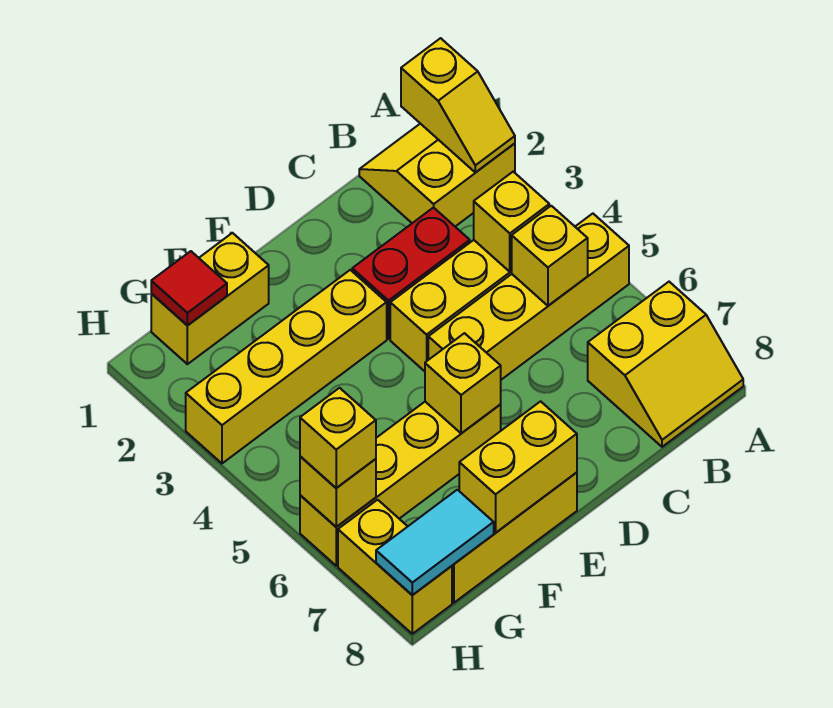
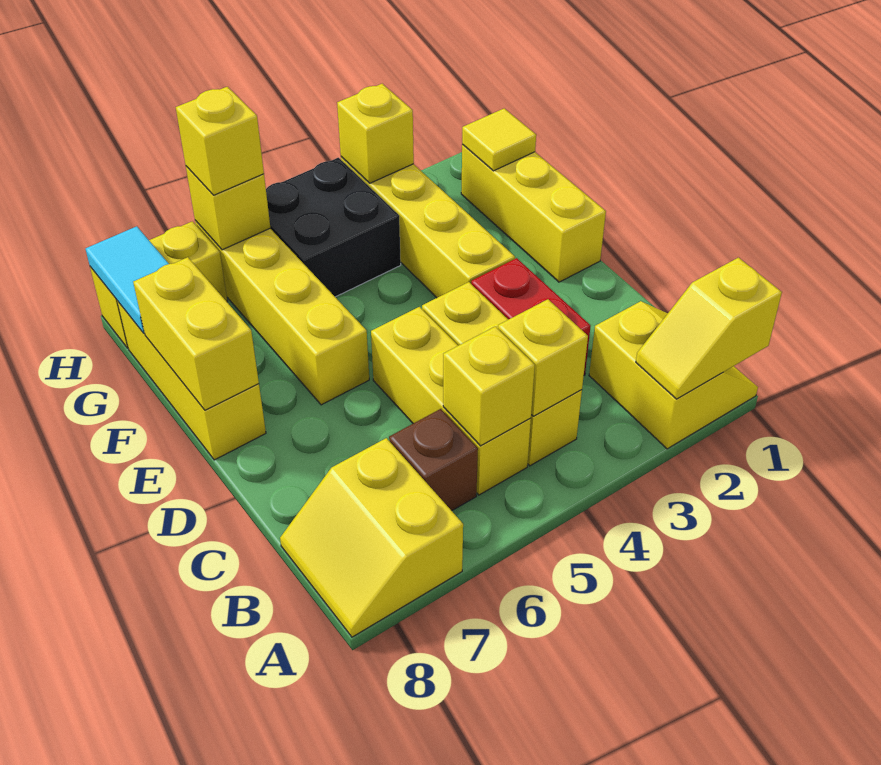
yellow brick A5:D5 level 1 -> yellow brick B5:D5 level 1
none -> brown brick B6 level 1
yellow brick E6 level 2 -> yellow brick H3 level 2
yellow brick F1:G1 level 1 -> yellow brick E1:G1 level 1
red tile G1 level 2 -> yellow tile G1 level 2
none -> black brick G4:H5 level 1

